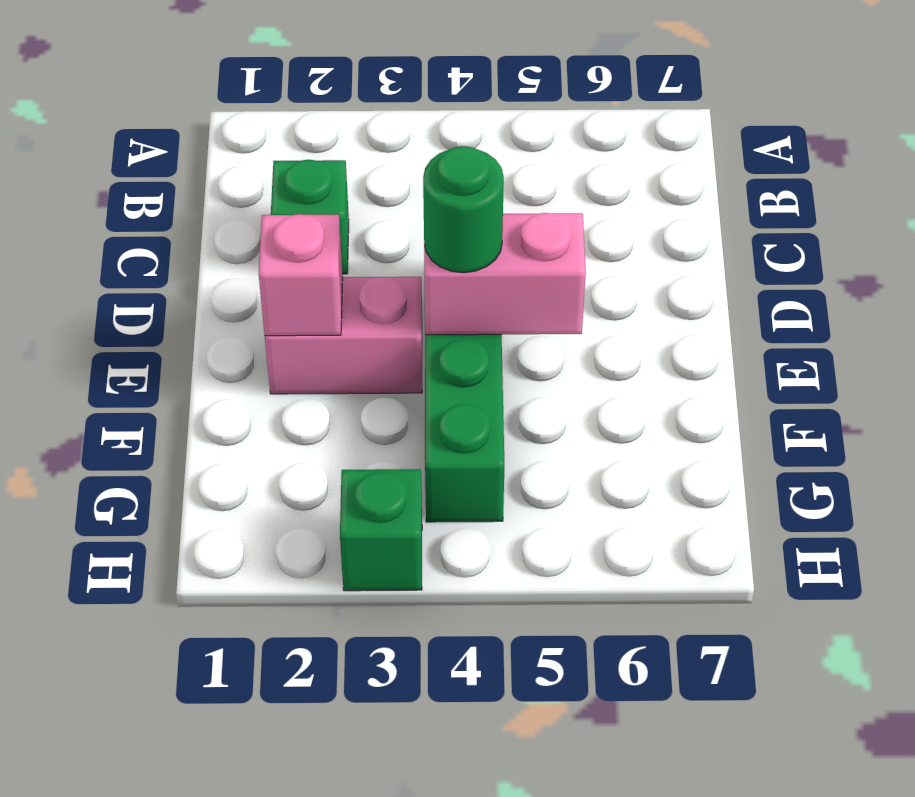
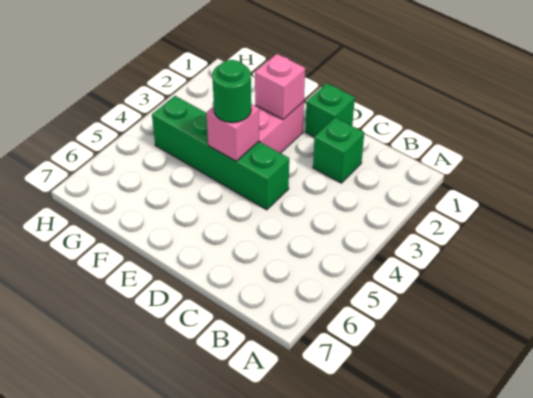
pink brick E4:E5 level 2 -> pink brick E4 level 2
green brick H3 level 1 -> green brick D1 level 1

